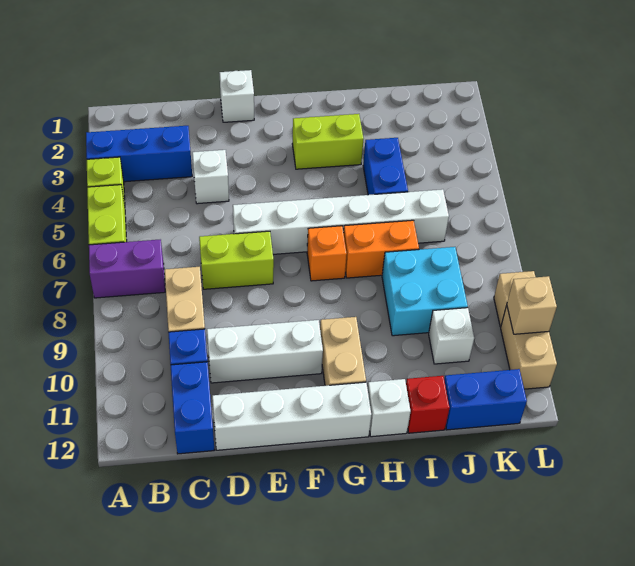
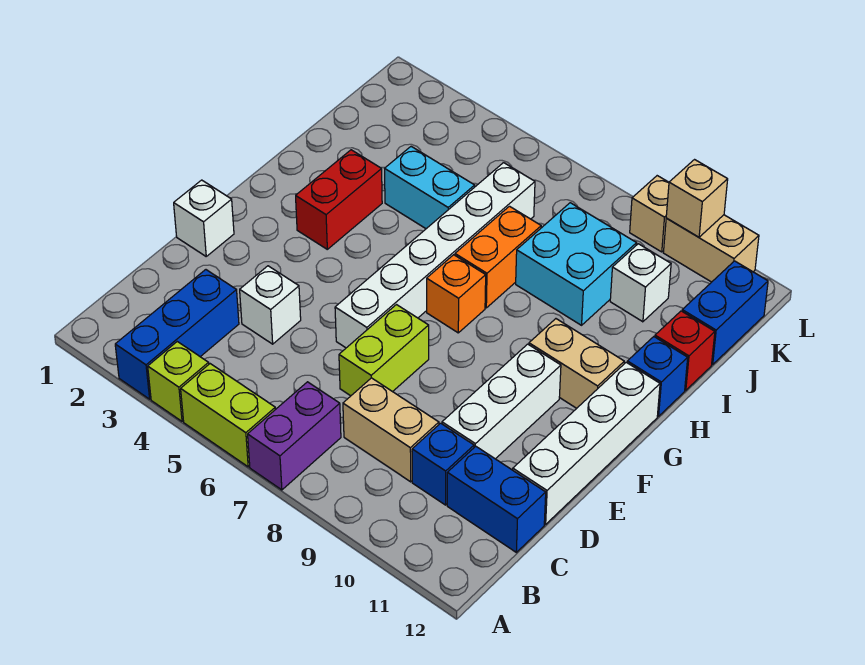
lime brick G3:H3 level 1 -> red brick G3:H3 level 1
white brick H12 level 1 -> blue brick H12 level 1
blue brick I4:I5 level 1 -> cyan brick I4:I5 level 1

